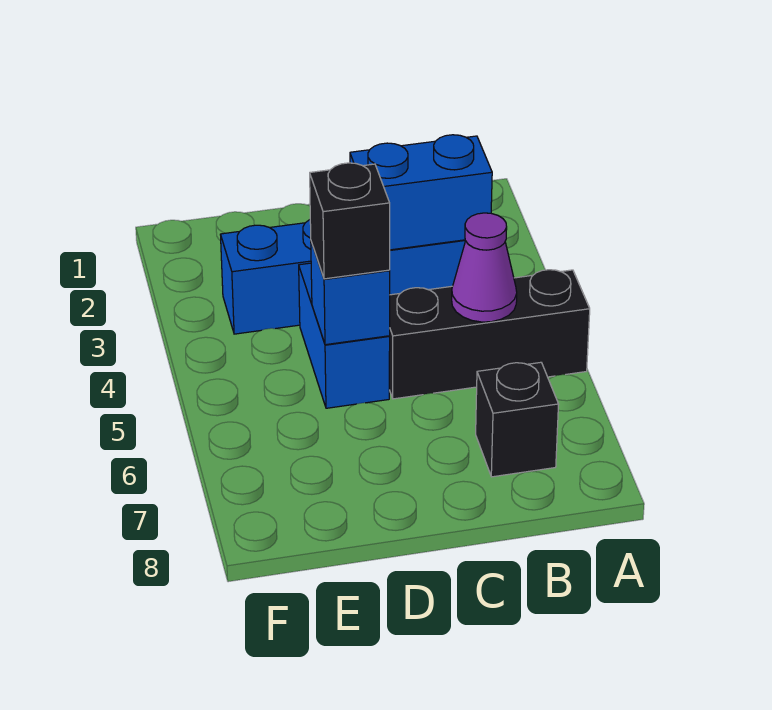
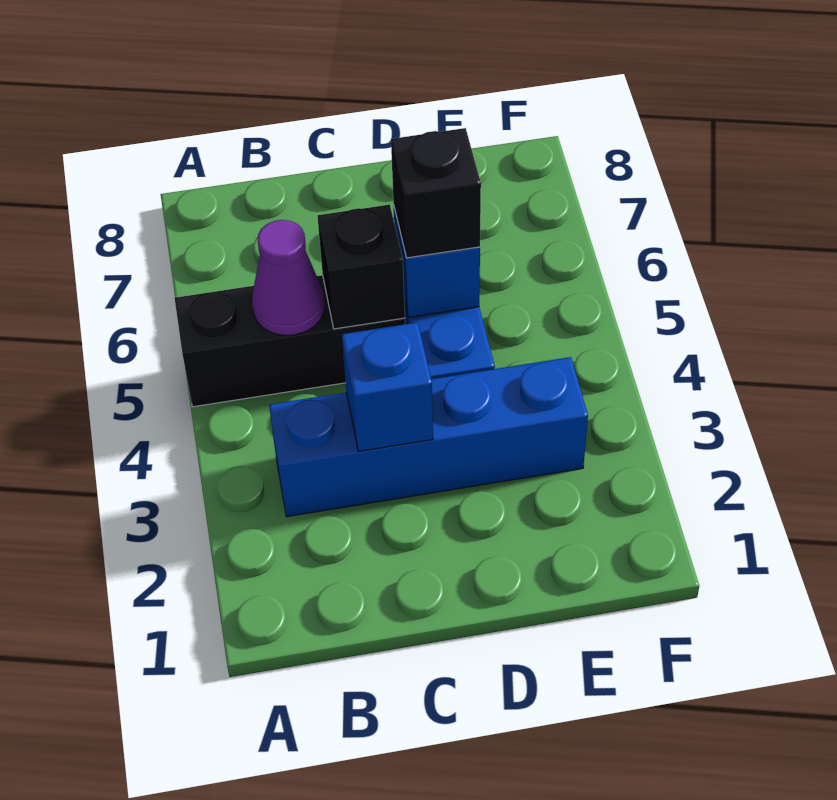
blue brick B3:C3 level 2 -> blue brick C3 level 2
black brick B7 level 1 -> black brick C5 level 2

